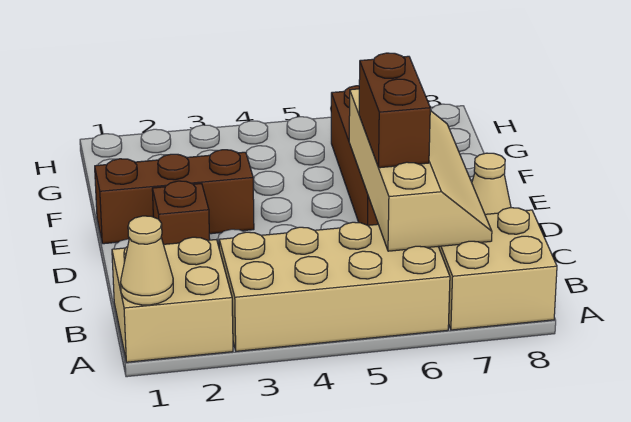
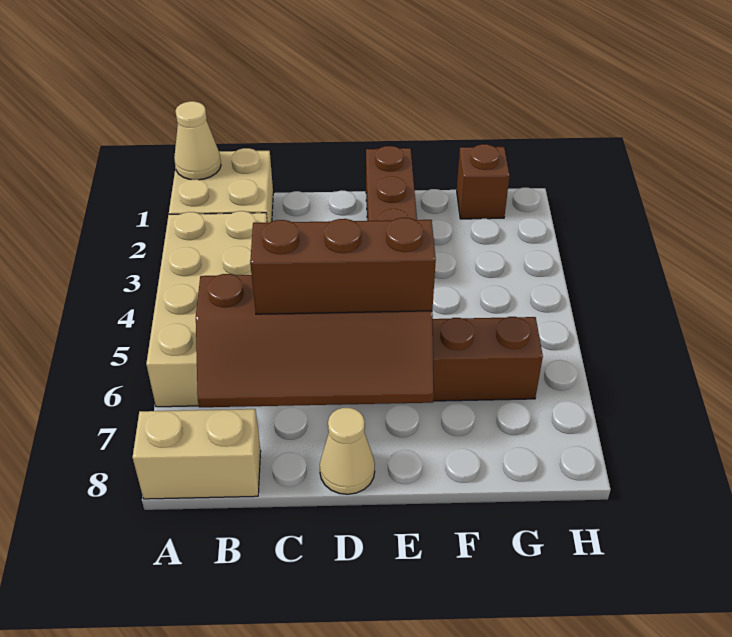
tan brick A7:B8 level 1 -> tan brick A8:B8 level 1
tan slope B6:E7 level 2 top 6 -> brown slope B6:E7 level 2 top 6
brown brick C6:D6 level 3 -> brown brick C6:E6 level 3
brown brick D2 level 1 -> brown brick G1 level 1

